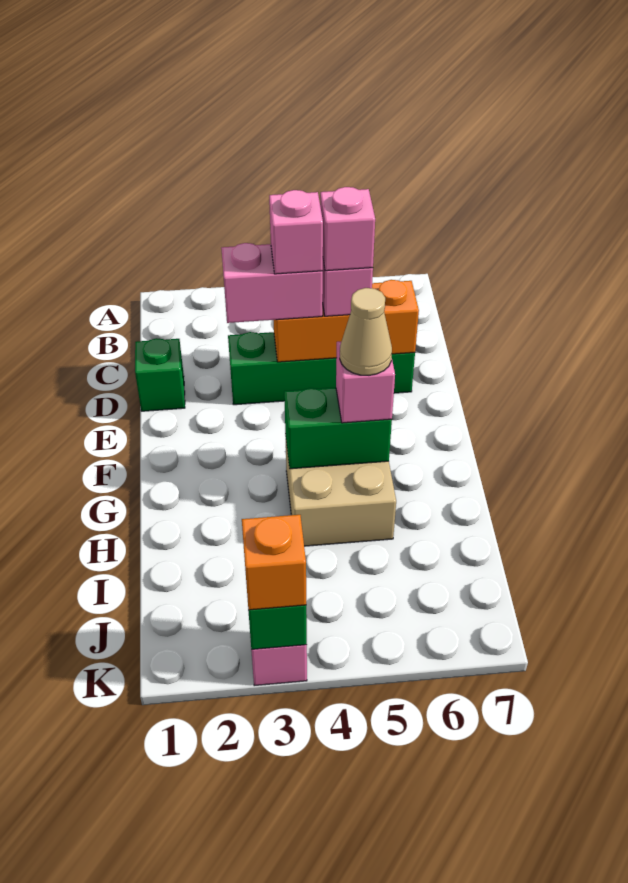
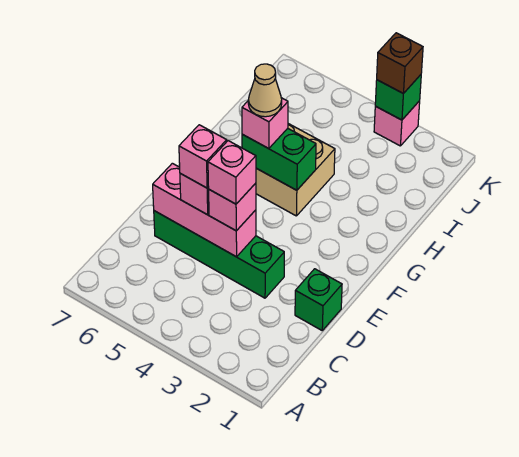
pink brick D3:D4 level 3 -> pink brick D4 level 3
orange brick D4:D6 level 2 -> pink brick D4:D6 level 2
orange brick K3 level 3 -> brown brick K3 level 3

